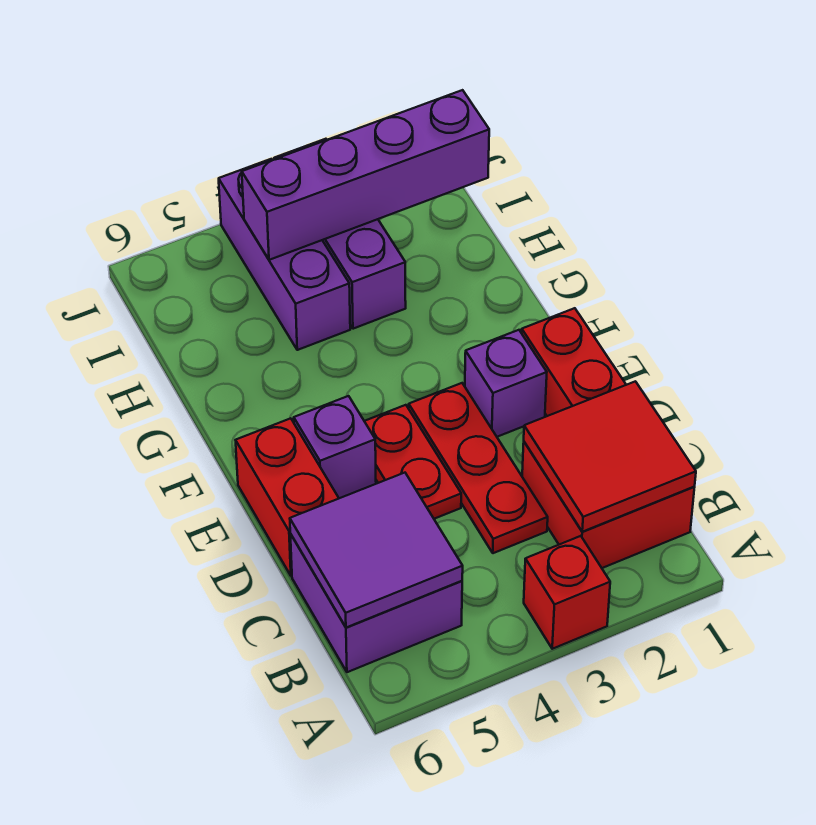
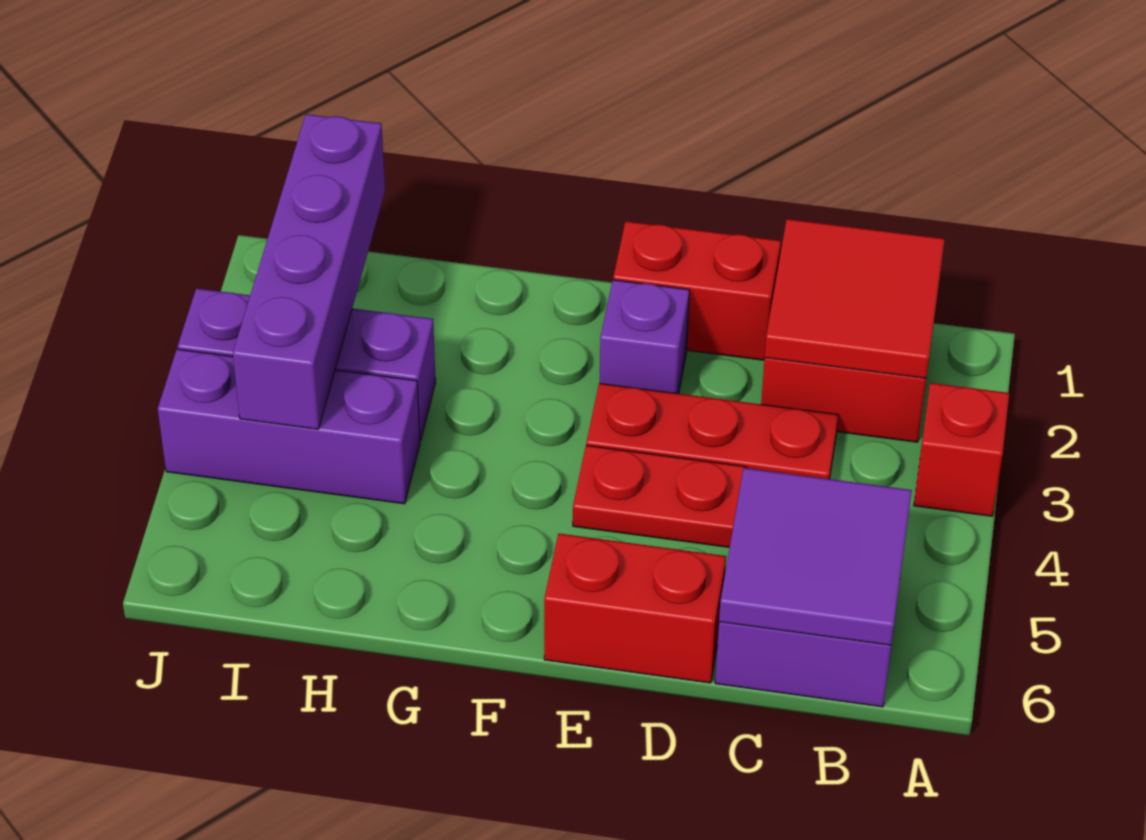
purple brick E5 level 1 -> none

